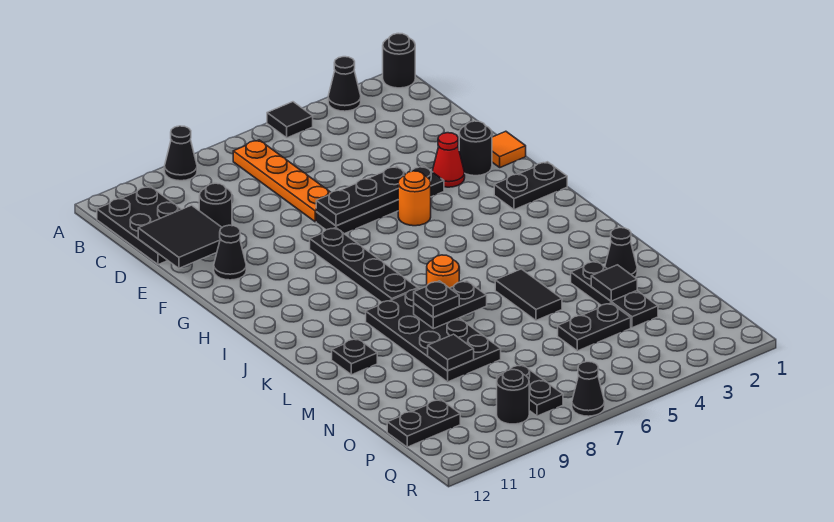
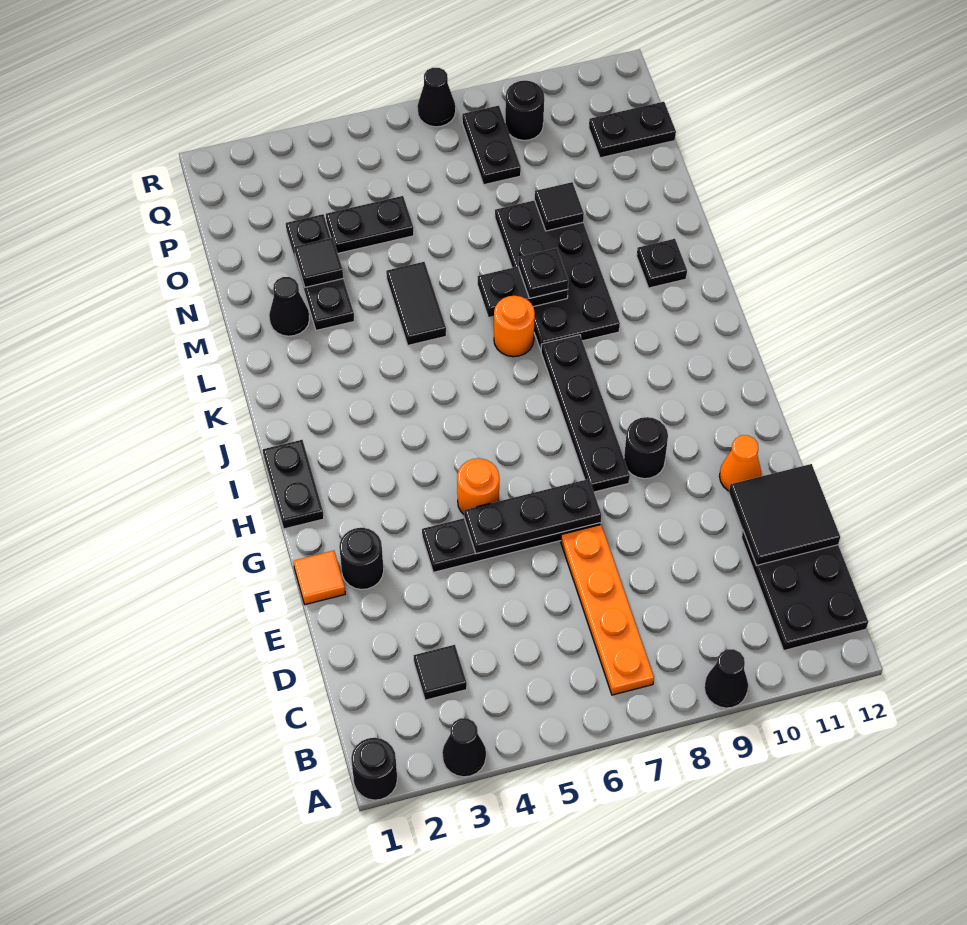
black tile A5 level 1 -> black tile C3 level 1
black round brick D10 level 1 -> black round brick G9 level 1
red cone F3 level 1 -> none
black cone F11 level 1 -> orange cone F11 level 1
black plate H1:H2 level 1 -> black plate H1:I1 level 1

